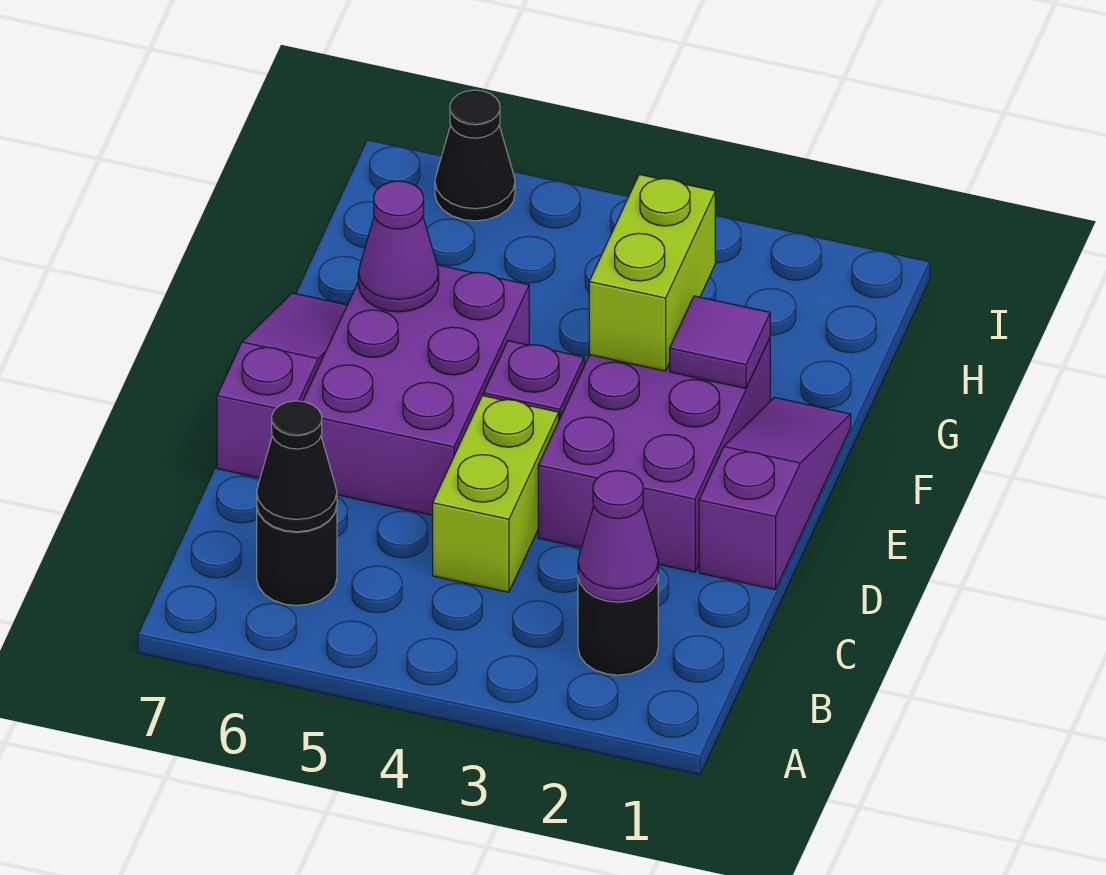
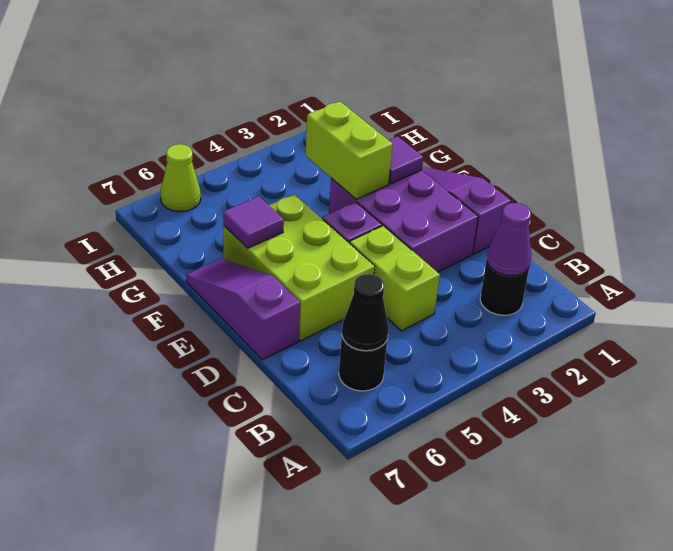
purple brick D5:F6 level 1 -> lime brick D5:F6 level 1
purple cone F6 level 2 -> purple tile F6 level 2
black cone I6 level 1 -> lime cone I6 level 1

